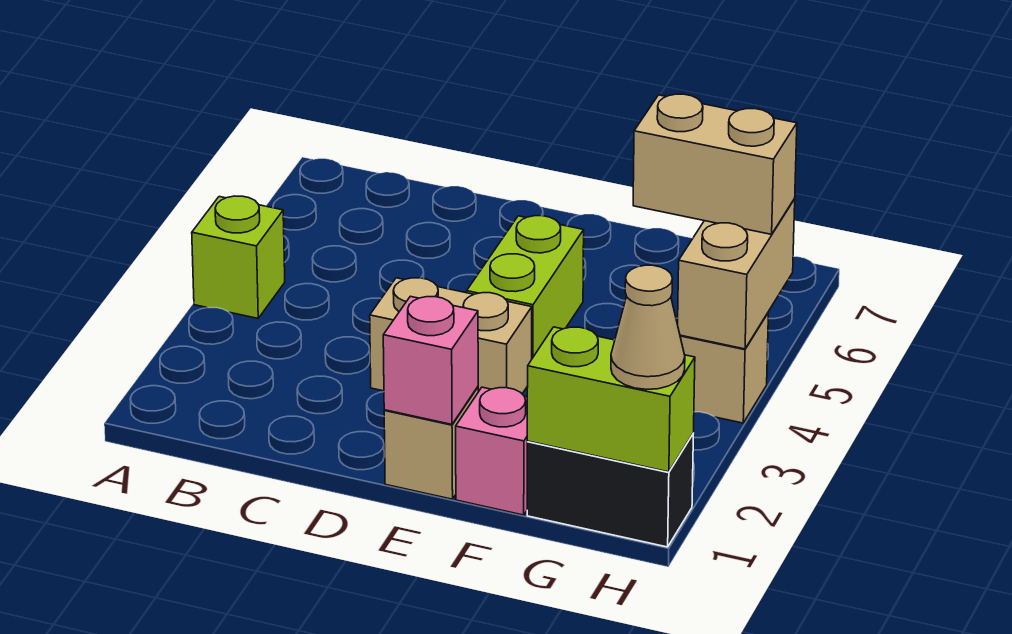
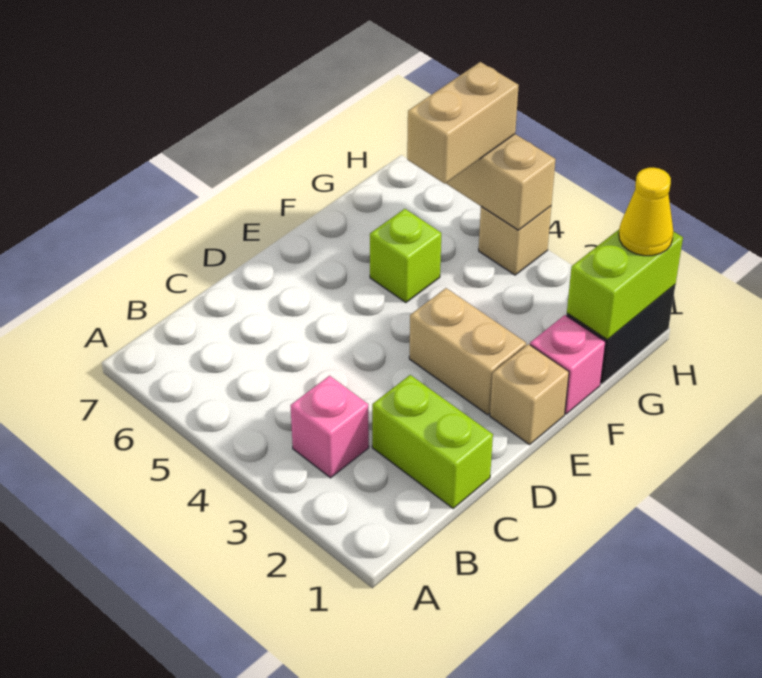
lime brick A4 level 1 -> lime brick F5 level 1
tan brick D3:E3 level 1 -> tan brick E2:E3 level 1
pink brick E1 level 2 -> pink brick B3 level 1
lime brick E4:E5 level 1 -> lime brick C1:C2 level 1
tan cone H1 level 3 -> yellow cone H1 level 3

